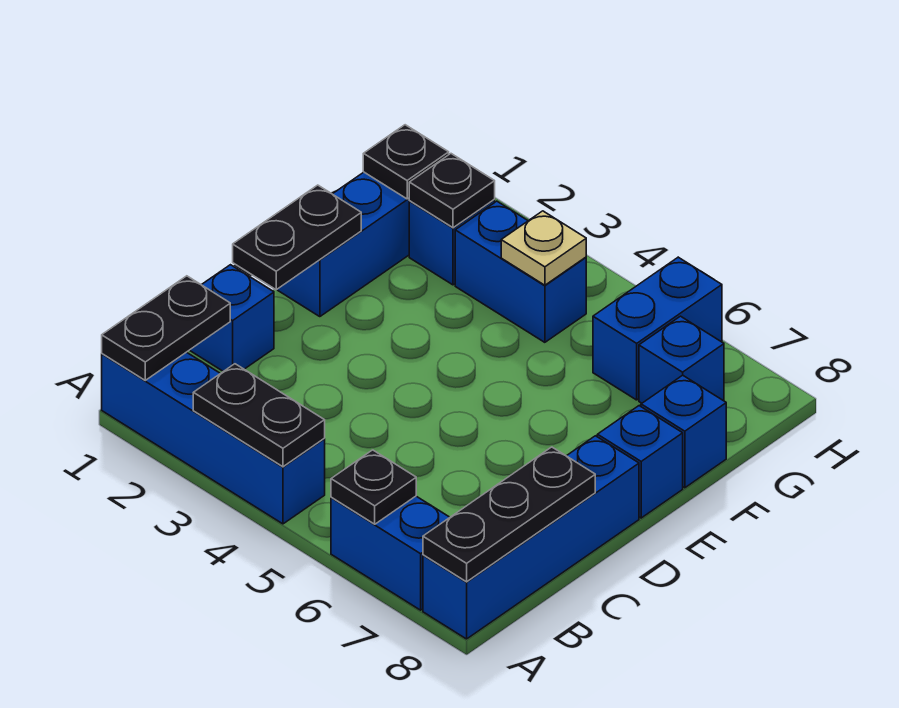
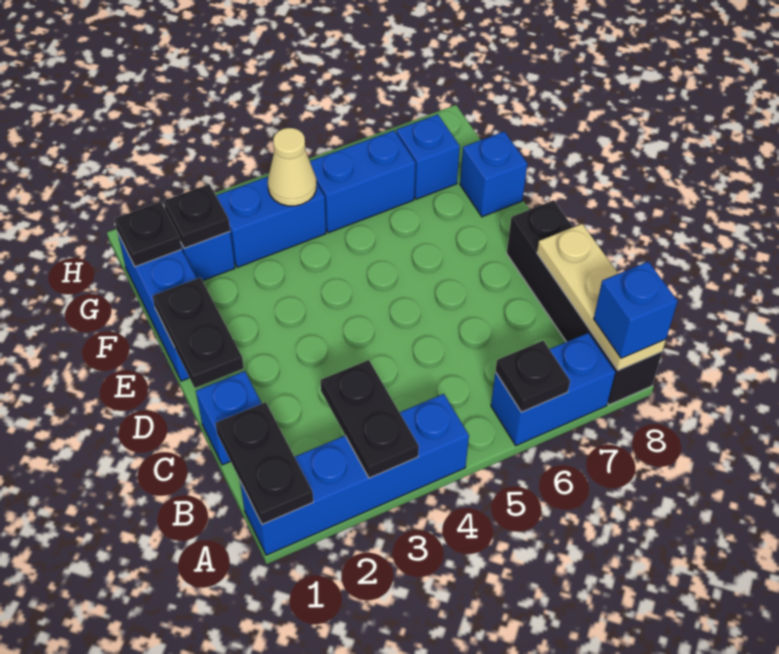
black plate A3:A4 level 2 -> black plate A3:B3 level 2
blue brick A8:D8 level 1 -> black brick A8:D8 level 1
black plate A8:C8 level 2 -> tan plate A8:C8 level 2
blue brick E8 level 1 -> blue brick A8 level 3
tan plate G4 level 2 -> tan cone G4 level 2
blue brick G6:H6 level 1 -> blue brick G5:G6 level 1

